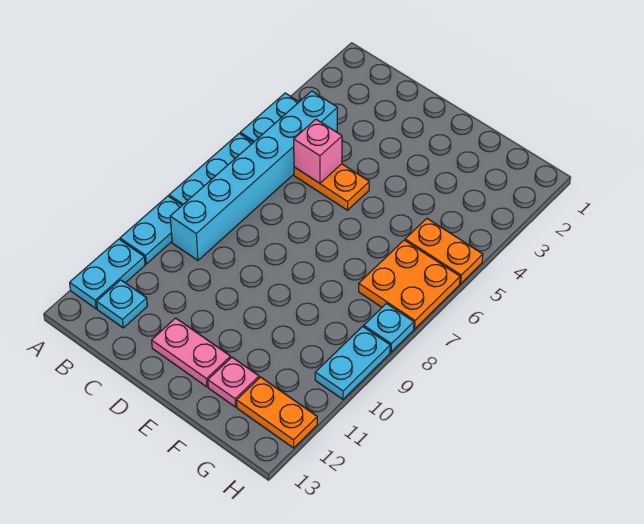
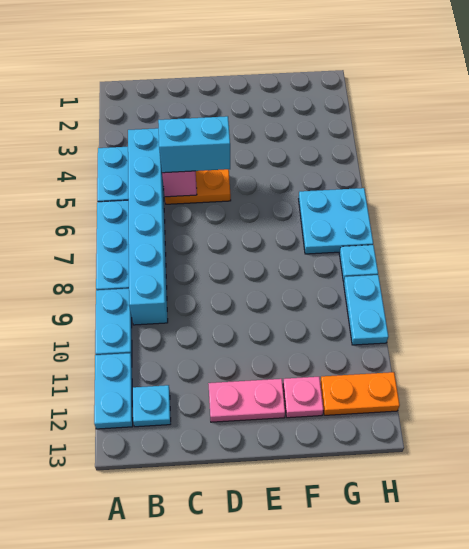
none -> cyan brick C5:D5 level 3
orange plate G5:H5 level 1 -> none
orange plate G6:H7 level 1 -> cyan plate G6:H7 level 1

